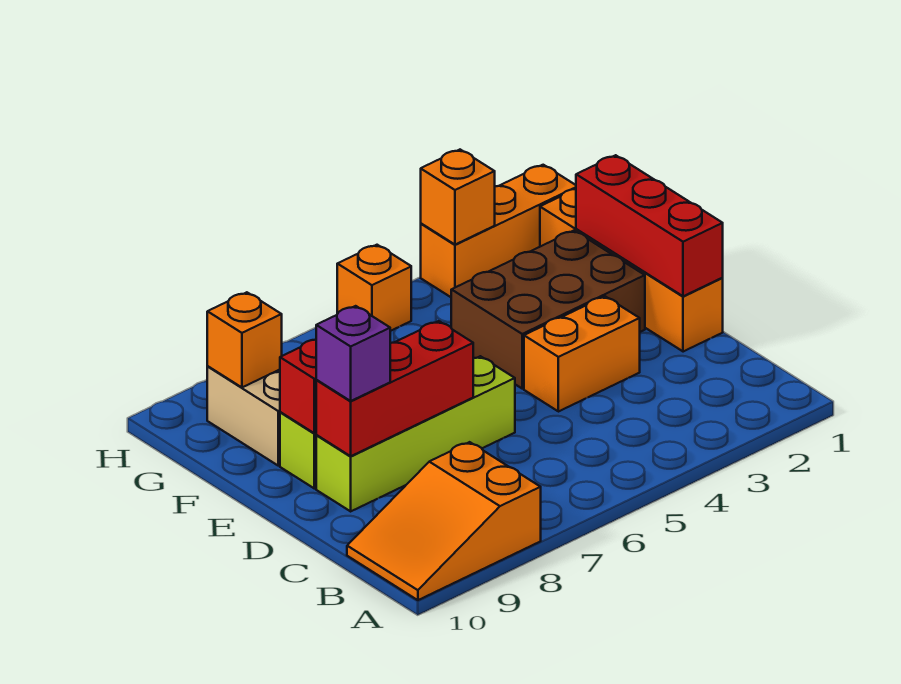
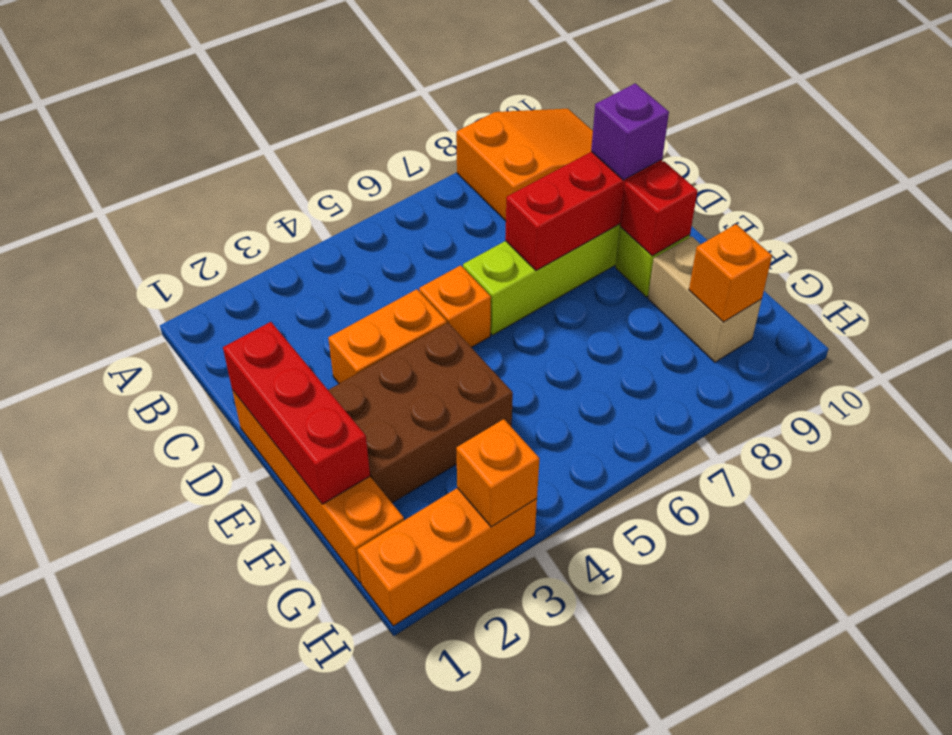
orange brick H5 level 1 -> orange brick D5 level 1

